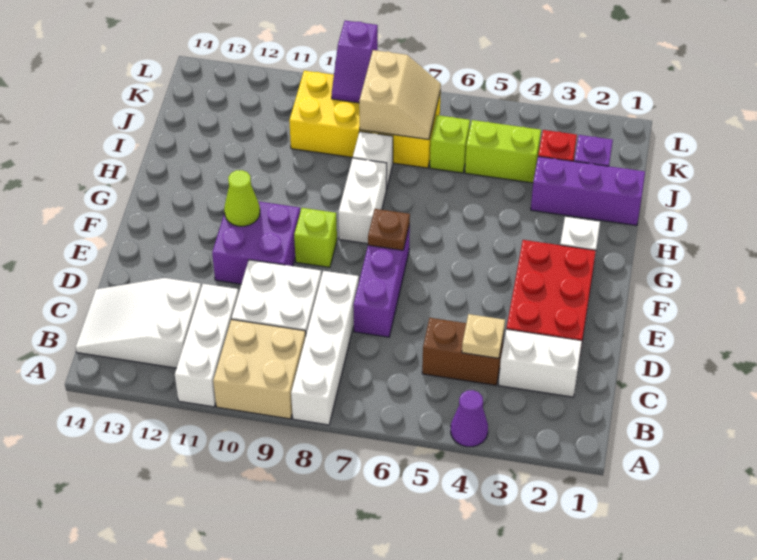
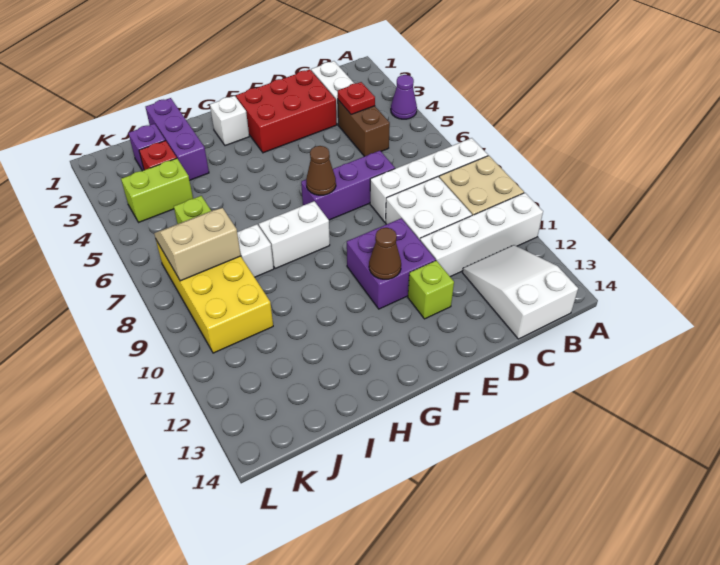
white brick A11:C11 level 1 -> white brick A11:D11 level 1
white slope B12:C14 level 1 top 12 -> white slope B12:C14 level 1 top 14
tan plate C4 level 2 -> red plate C4 level 2
brown plate F7 level 2 -> brown cone F7 level 2
lime brick F9 level 1 -> lime brick E12 level 1
lime cone F11 level 2 -> brown cone F11 level 2
lime brick J4:J5 level 1 -> lime brick J4:K4 level 1
purple slope K9:L9 level 2 top L -> none

